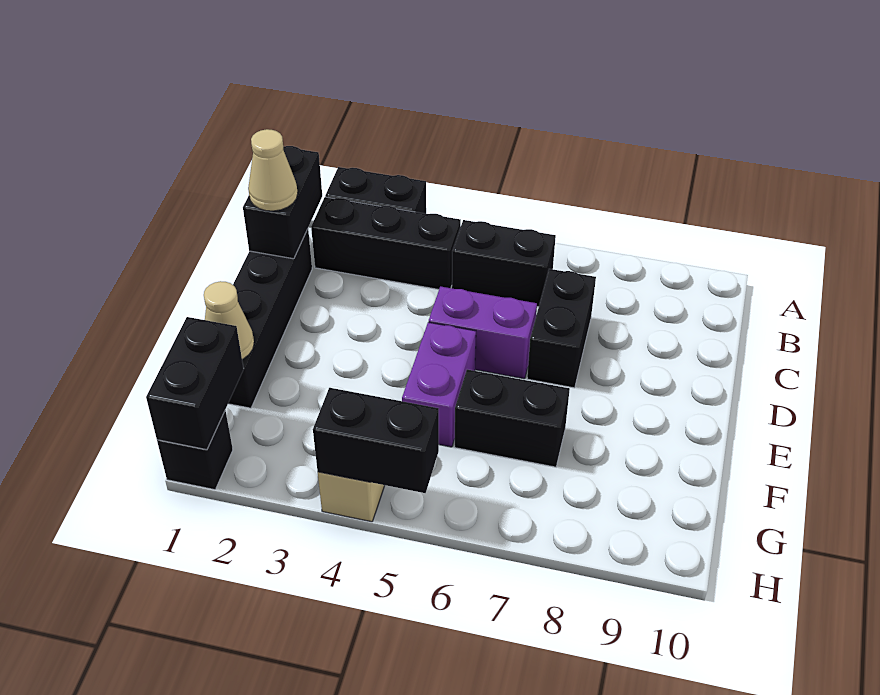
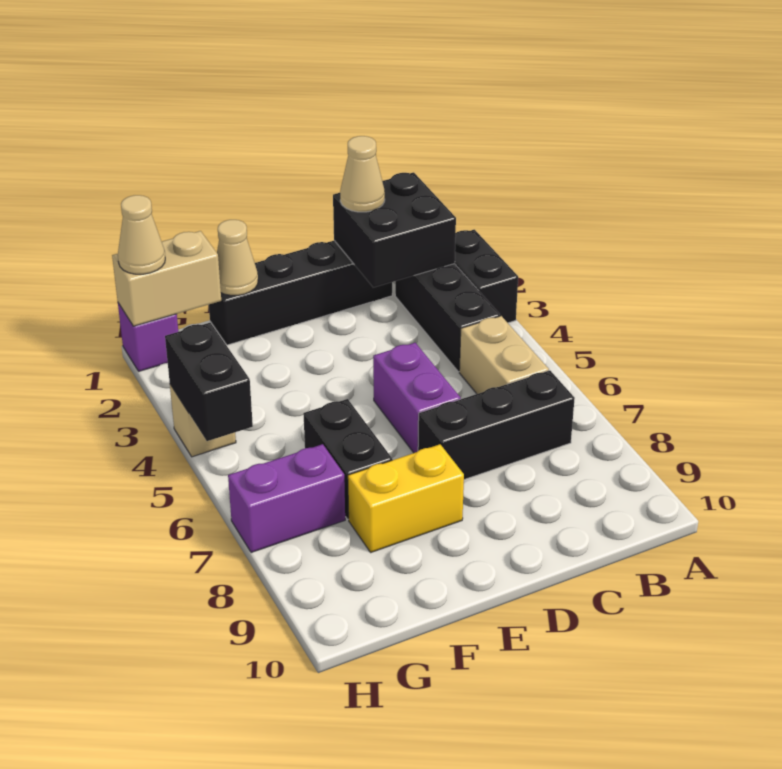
black brick B1:C1 level 2 -> black brick B1:C2 level 2
black brick B5:B6 level 1 -> tan brick B5:B6 level 1
black brick C7:D7 level 1 -> black brick B7:D7 level 1
purple brick E5:F5 level 1 -> purple brick G7:H7 level 1
none -> yellow brick E8:F8 level 1
black brick G1:H1 level 2 -> tan brick G1:H1 level 2
black brick H1 level 1 -> purple brick H1 level 1
none -> tan cone H1 level 3

